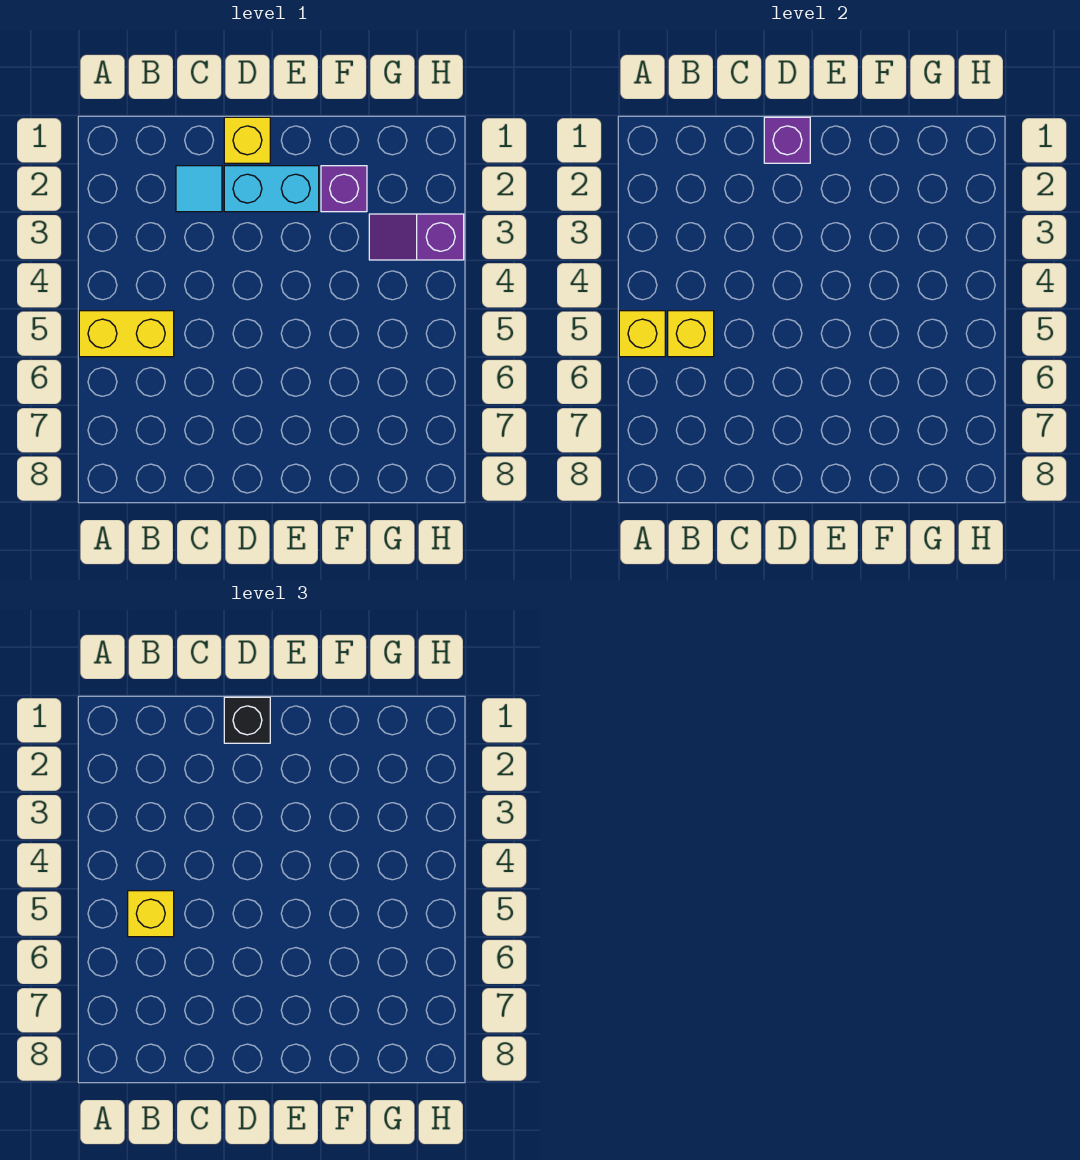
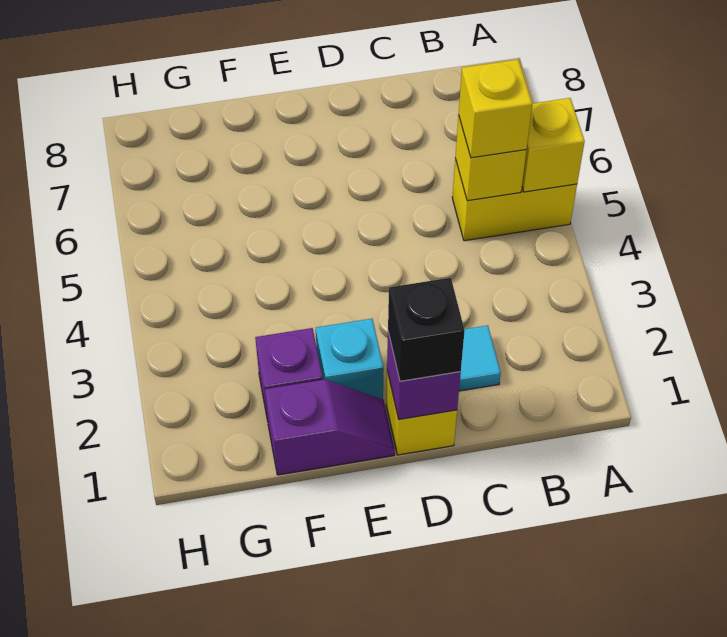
cyan brick D2:E2 level 1 -> cyan brick E2 level 1
purple slope G3:H3 level 1 top H -> purple slope E1:F1 level 1 top F

